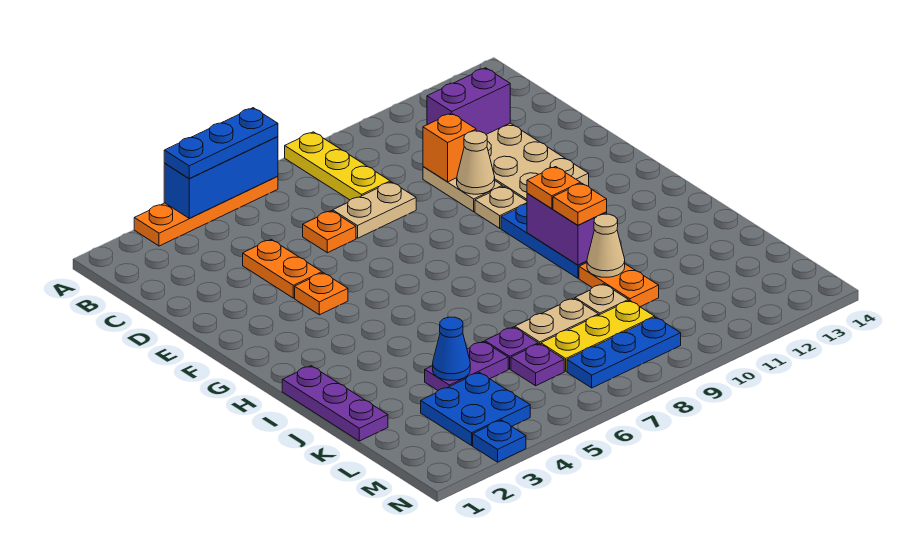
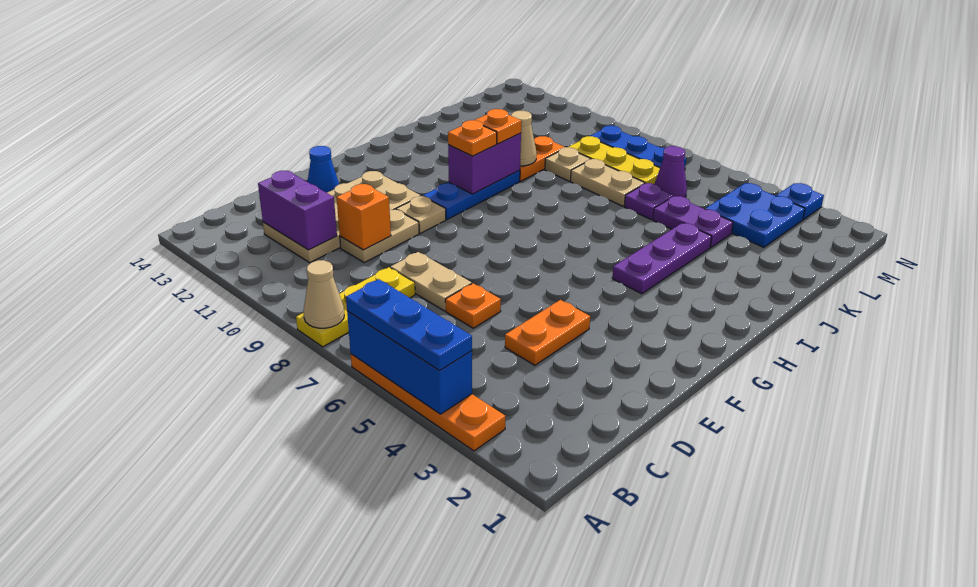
tan cone E10 level 2 -> tan cone A8 level 2
orange plate F4 level 1 -> none
purple plate I1:K1 level 1 -> purple plate H4:J4 level 1
blue cone K4 level 2 -> blue cone E13 level 1
purple plate L6 level 1 -> purple cone L6 level 1

